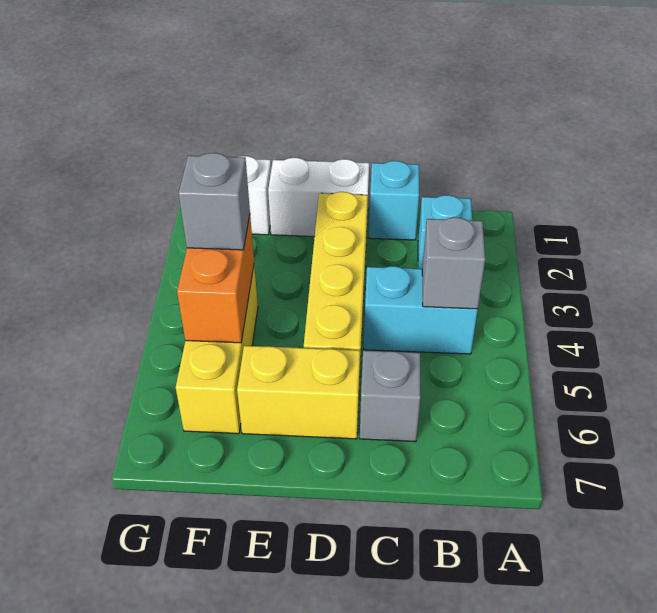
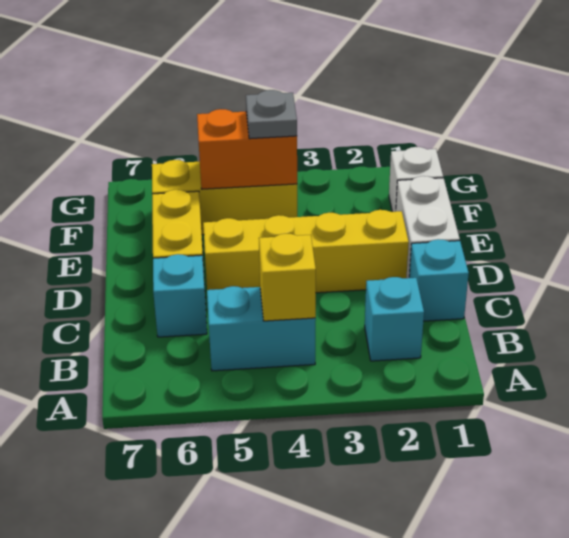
cyan brick B4:C4 level 1 -> cyan brick B4:B5 level 1
grey brick B4 level 2 -> yellow brick B4 level 2
grey brick C6 level 1 -> cyan brick C6 level 1
grey brick F4 level 3 -> grey plate F4 level 3

